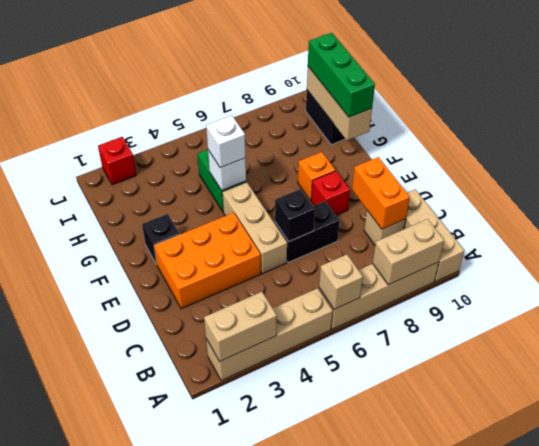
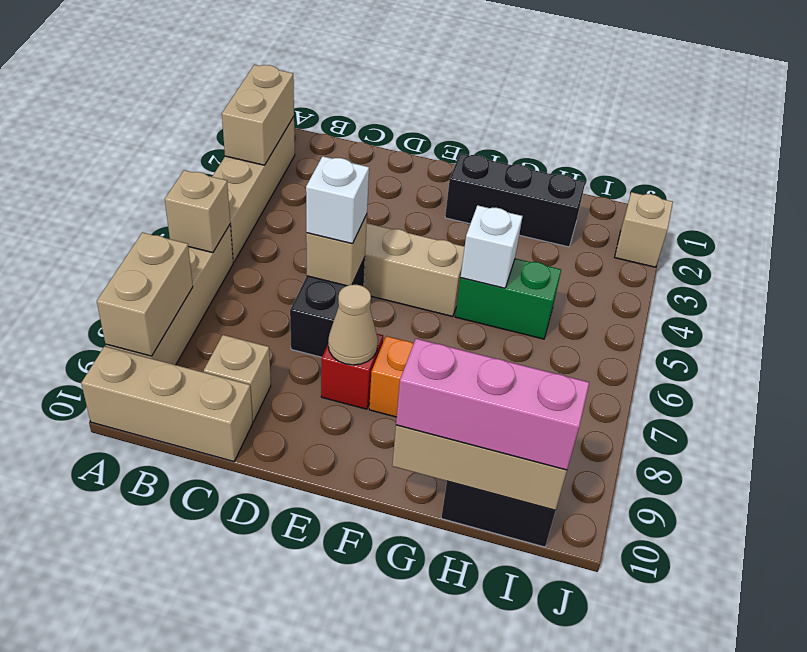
orange brick C9:D9 level 2 -> none
orange brick D2:E4 level 1 -> none
black brick D6 level 2 -> tan brick D6 level 2
none -> tan cone E8 level 2
black brick F2 level 1 -> black brick F2:H2 level 1
white brick G5 level 3 -> white brick D6 level 3
green brick G10:I10 level 3 -> pink brick G10:I10 level 3
red brick J2 level 1 -> tan brick J2 level 1

